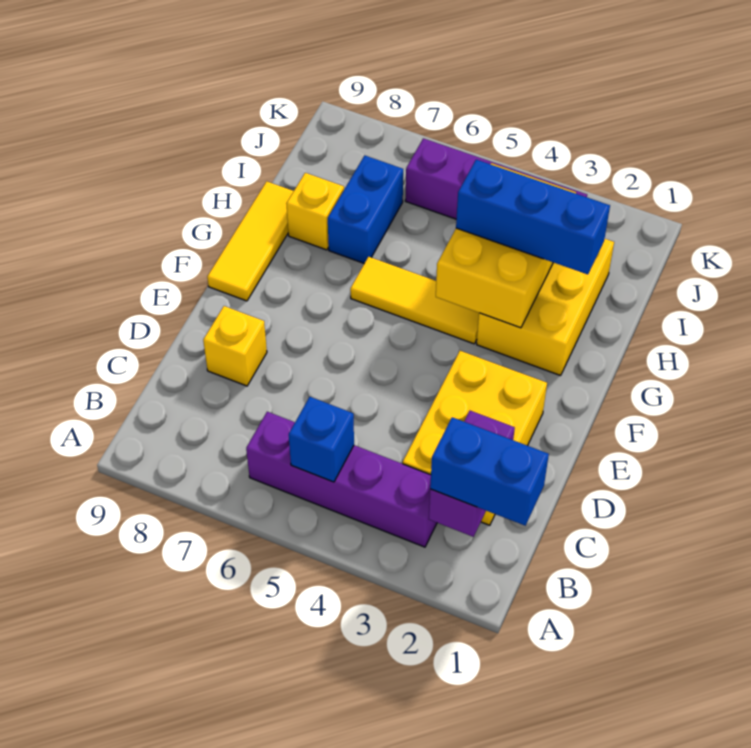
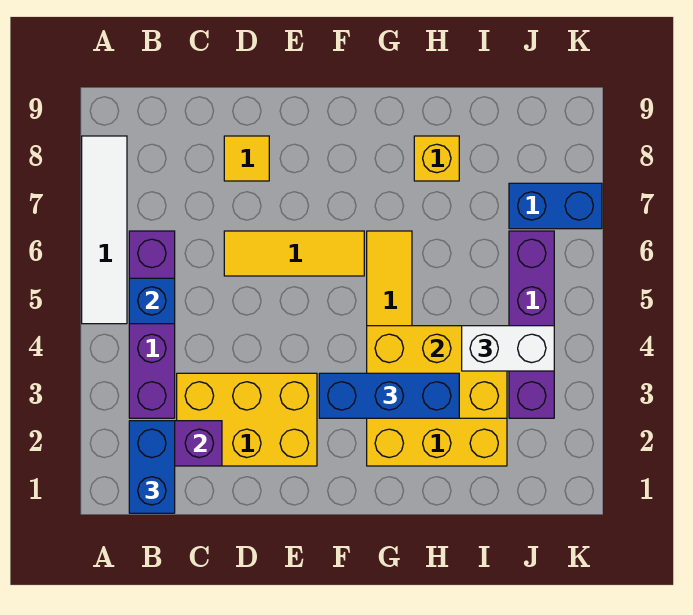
none -> white tile A5:A8 level 1
yellow brick D8 level 1 -> yellow tile D8 level 1
yellow tile F9:H9 level 1 -> yellow tile D6:F6 level 1
blue brick H2:H4 level 3 -> blue brick F3:H3 level 3
blue brick H7:I7 level 1 -> blue brick J7:K7 level 1
none -> white brick I4:J4 level 3

